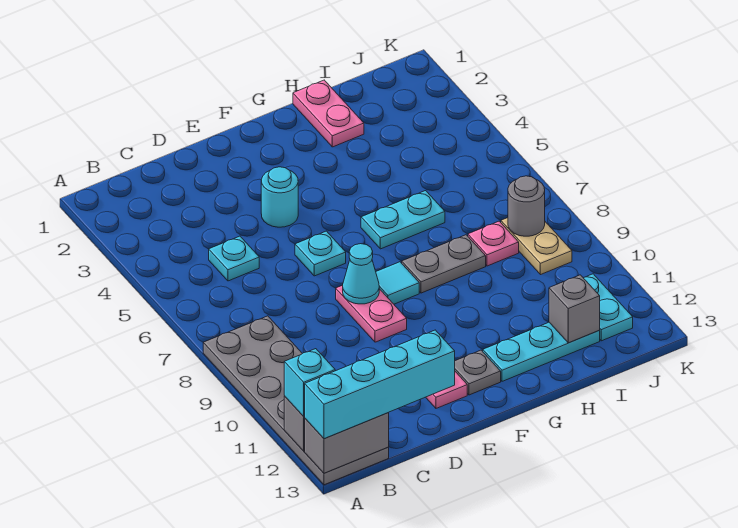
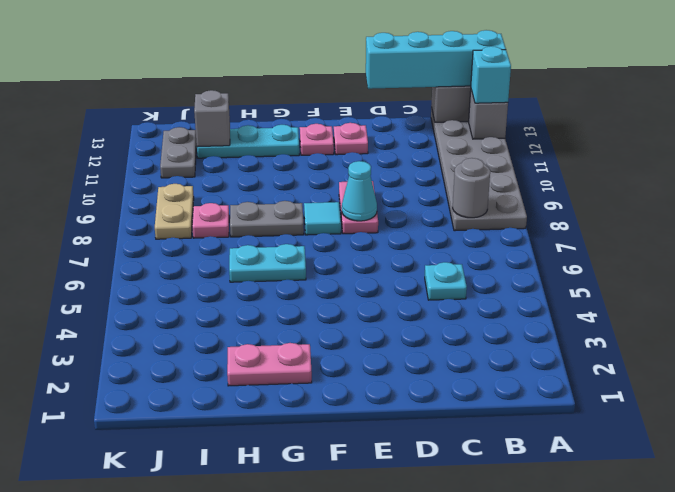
cyan round brick E4 level 1 -> none
cyan plate E6 level 1 -> none
grey plate F12 level 1 -> pink plate F12 level 1
pink plate H1:H2 level 1 -> pink plate G2:H2 level 1
grey round brick J8 level 2 -> grey round brick B8 level 2
cyan plate J11:J12 level 1 -> grey plate J11:J12 level 1

